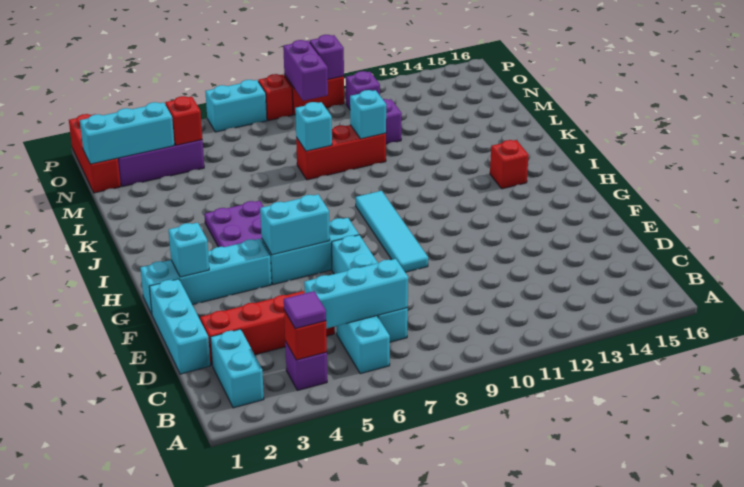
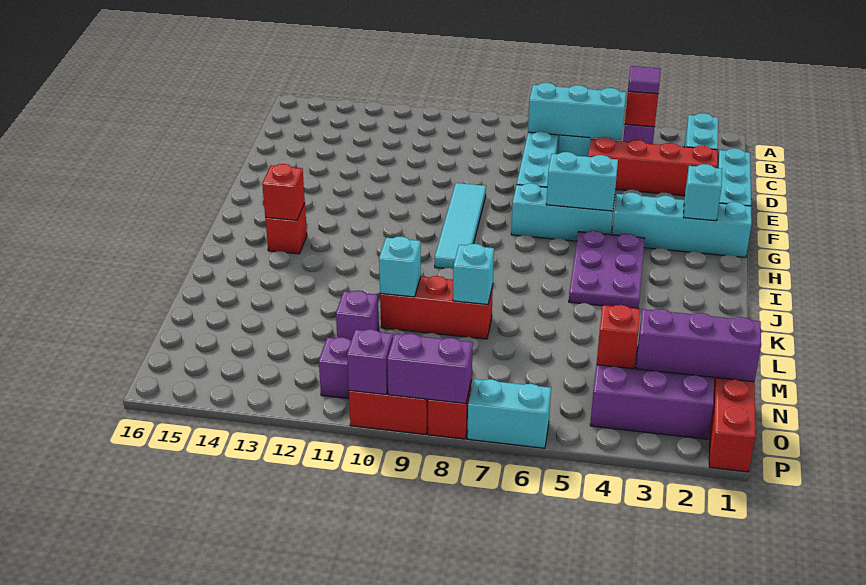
none -> red brick I14 level 2
cyan brick N1:N3 level 2 -> purple brick N1:N3 level 2
purple brick O9:P9 level 2 -> purple brick P8:P9 level 2

